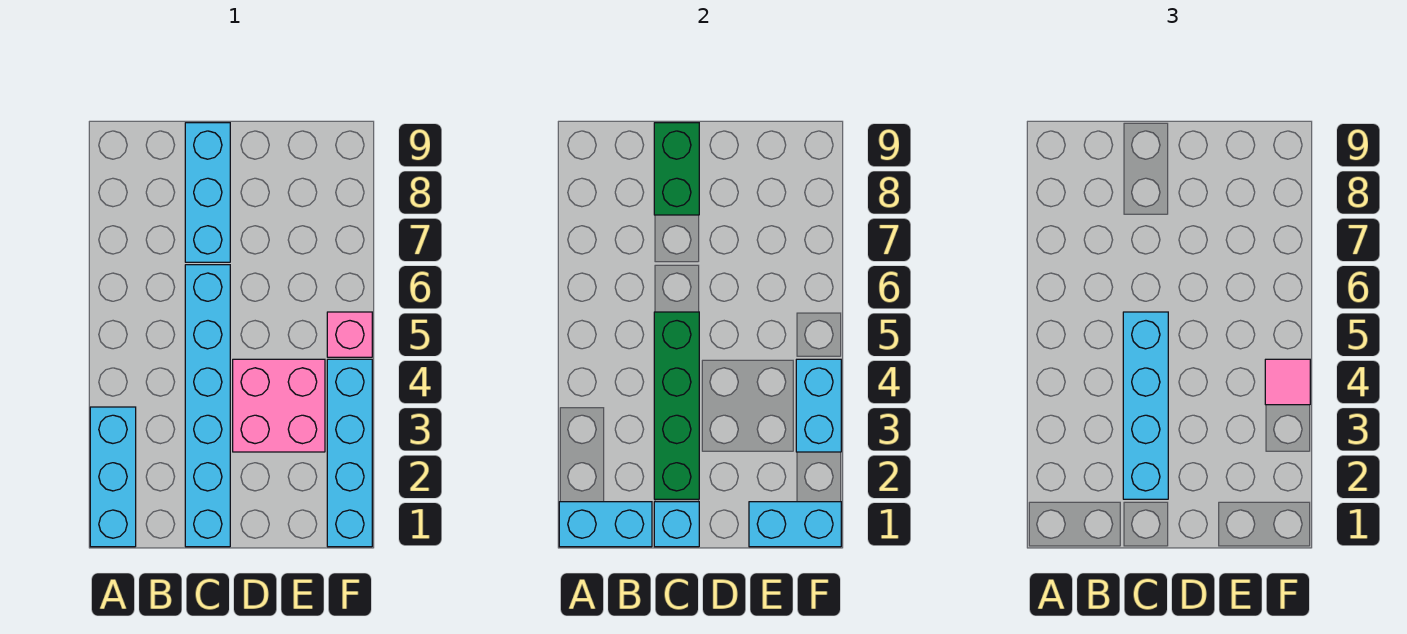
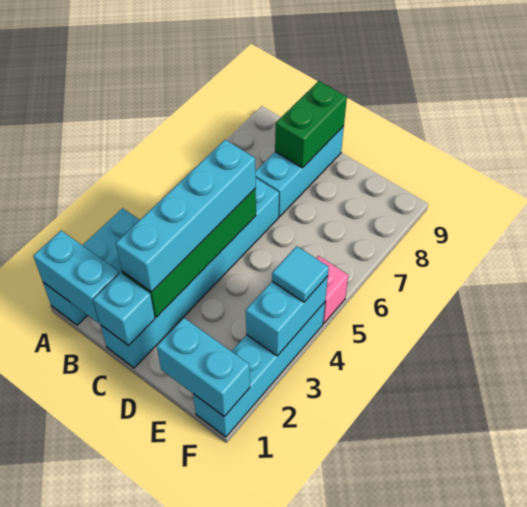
pink brick D3:E4 level 1 -> none
pink tile F4 level 3 -> cyan tile F4 level 3

